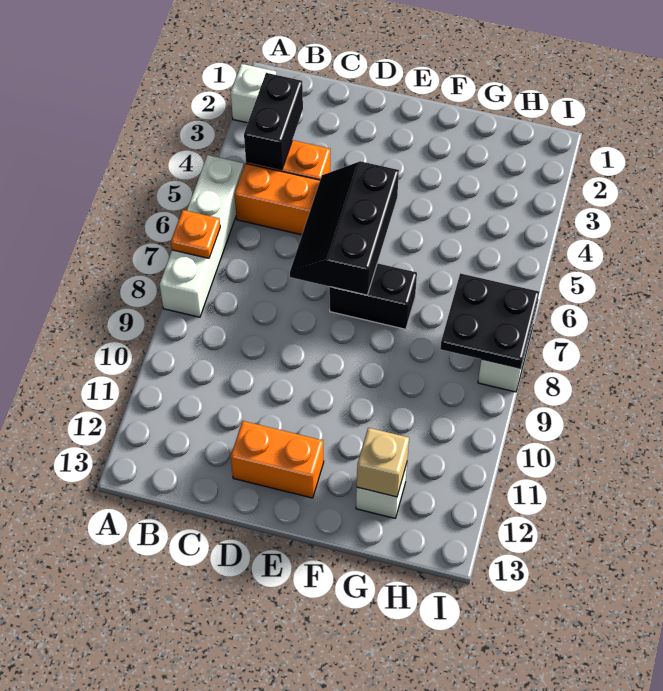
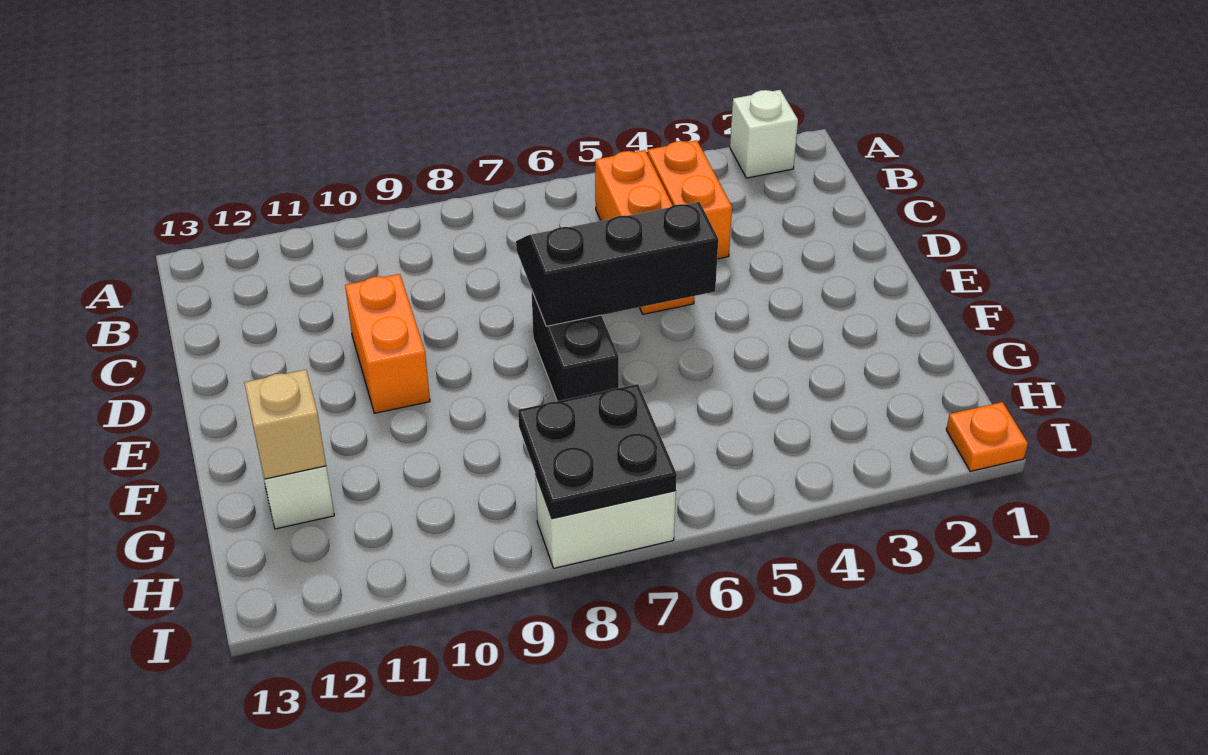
white brick A5:A8 level 1 -> none
orange plate A7 level 2 -> orange plate I1 level 1
black brick B3:B4 level 2 -> none
orange brick D12:E12 level 1 -> orange brick D10:E10 level 1

